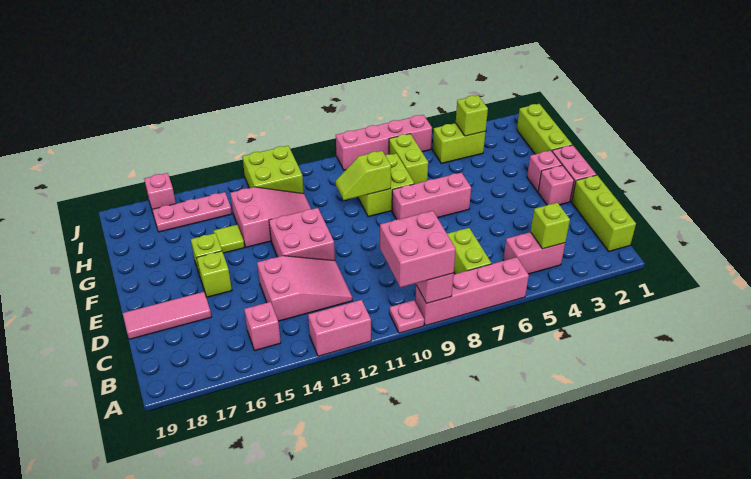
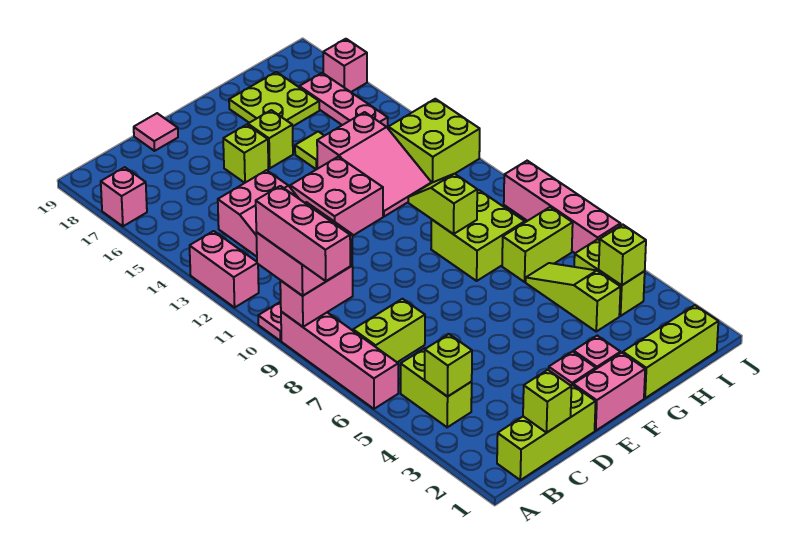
pink brick B4:B5 level 1 -> lime brick B4:B5 level 1
pink brick B15 level 1 -> pink brick A17 level 1
none -> lime brick C1 level 2
pink tile D17:D19 level 1 -> pink tile D19 level 1
pink brick F6:F8 level 1 -> pink brick A8:A10 level 4
none -> lime plate G17:H18 level 1
none -> lime slope H4:H6 level 1 top 4

